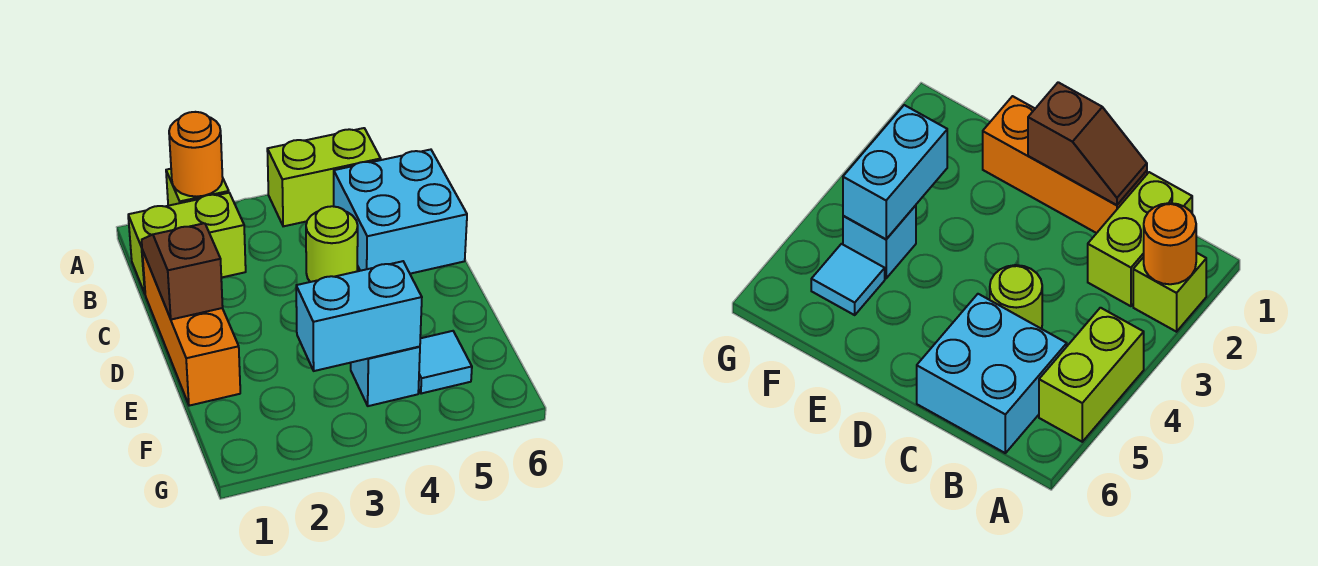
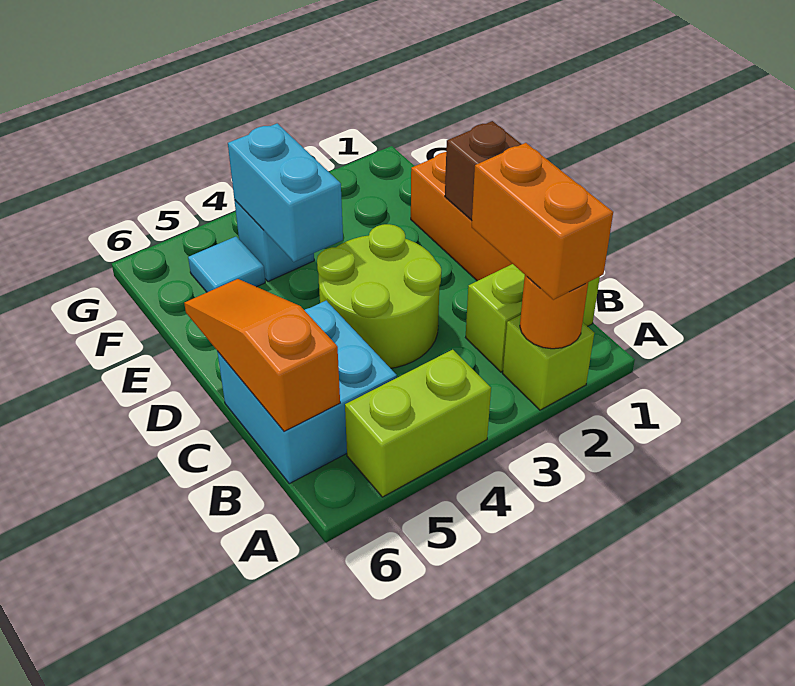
none -> orange brick A2:B2 level 3
none -> orange slope B6:D6 level 2 top B
lime round brick C4 level 1 -> lime round brick C3:D4 level 1
cyan brick F3:F4 level 2 -> cyan brick E4:F4 level 2

